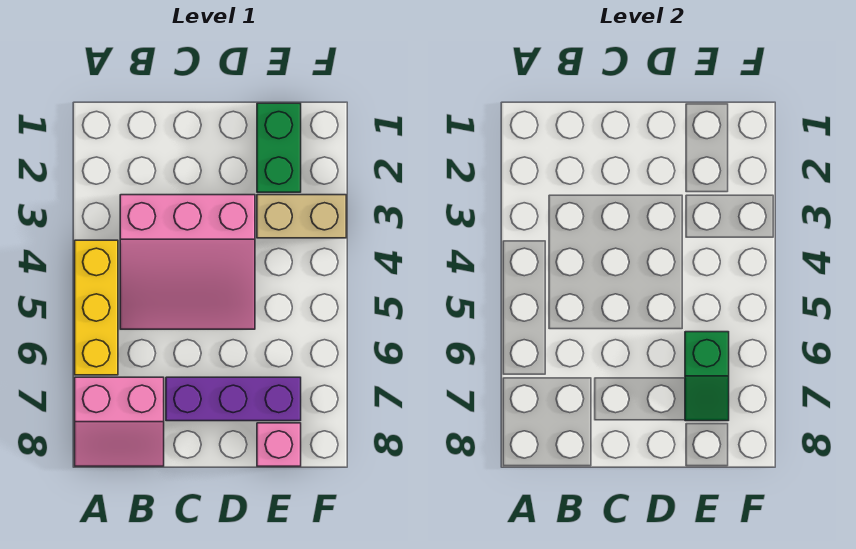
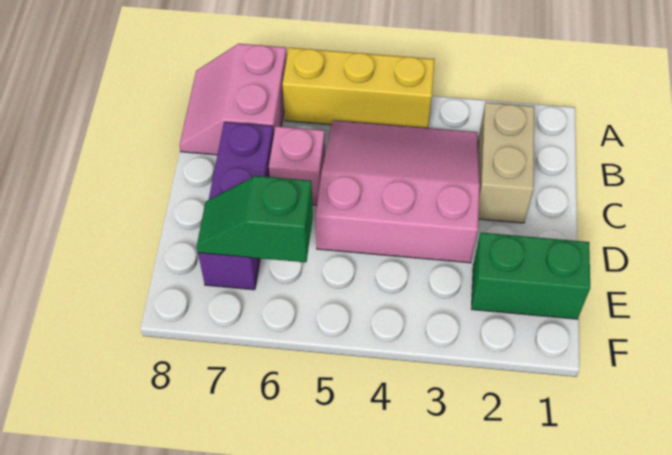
pink slope B3:D5 level 1 top 3 -> pink slope B3:D5 level 1 top D
tan brick E3:F3 level 1 -> tan brick B2:C2 level 1
pink brick E8 level 1 -> pink brick C6 level 1

